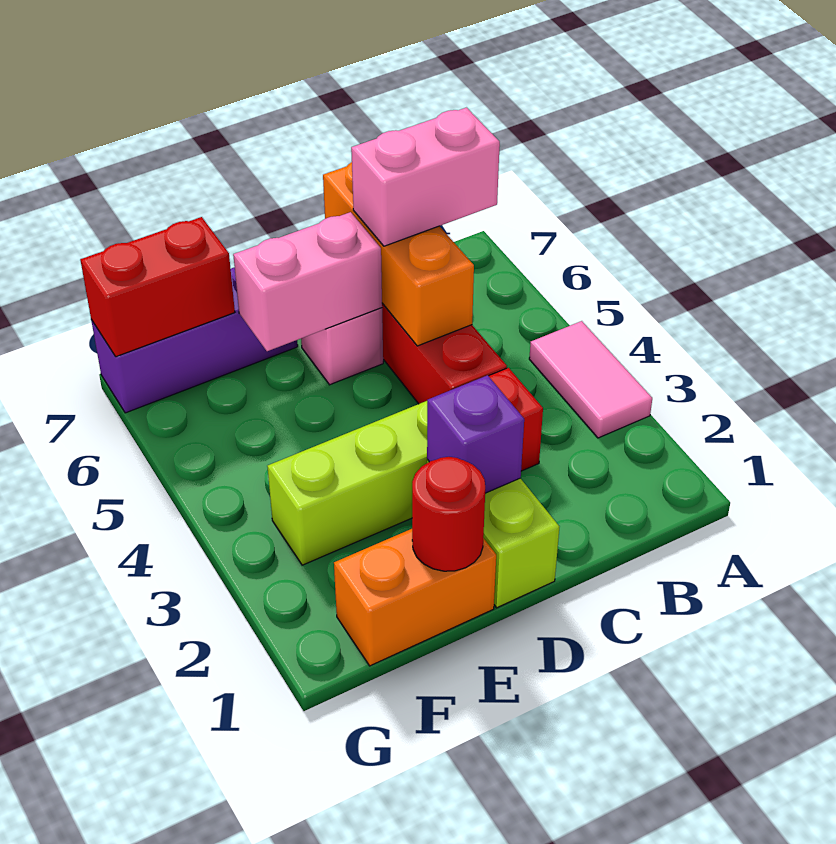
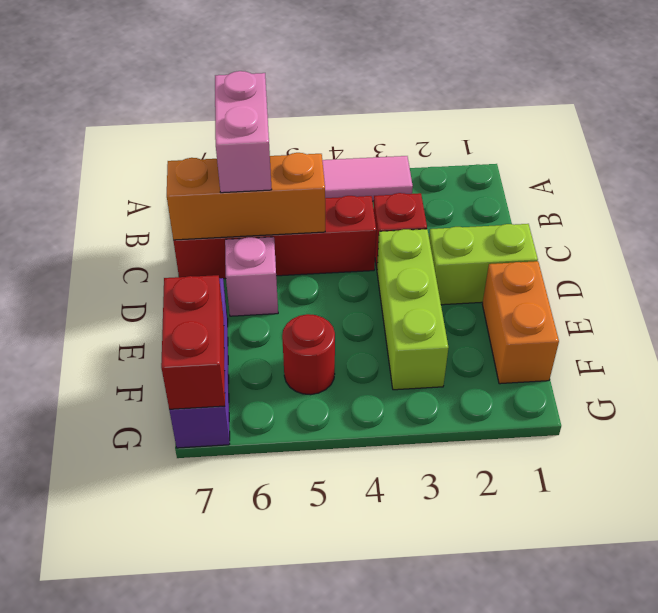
purple brick D2 level 2 -> none
pink brick D6:E6 level 2 -> none
red round brick E1 level 2 -> red round brick F5 level 1

